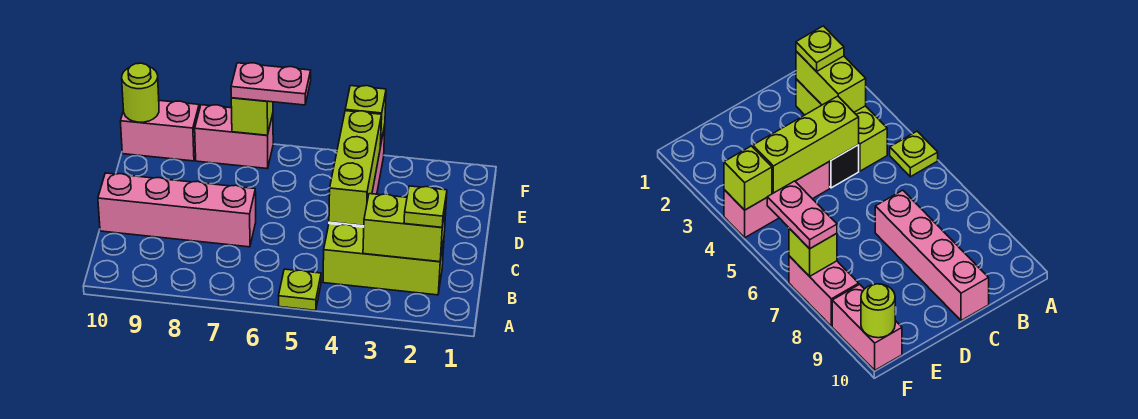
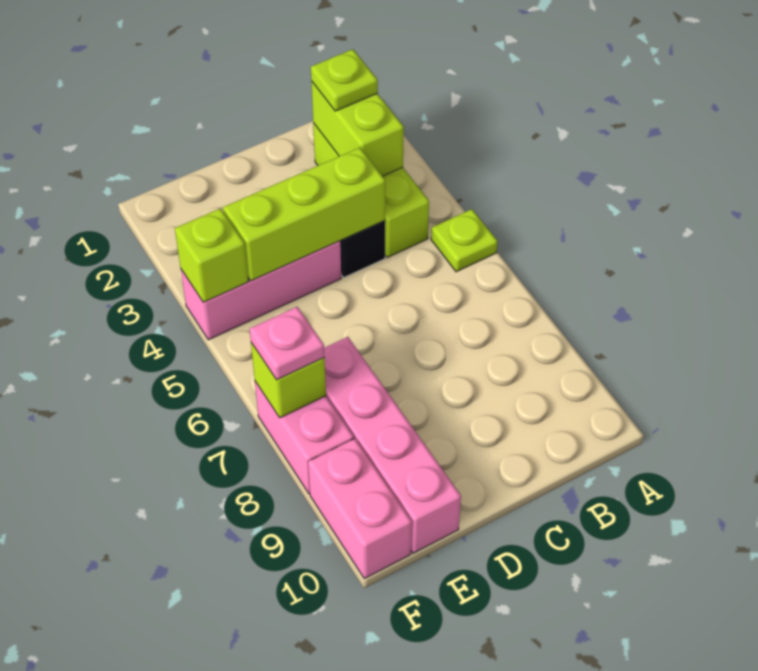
pink brick C7:C10 level 1 -> pink brick E7:E10 level 1
pink plate F6:F7 level 3 -> pink plate F7 level 3
lime round brick F10 level 2 -> none

